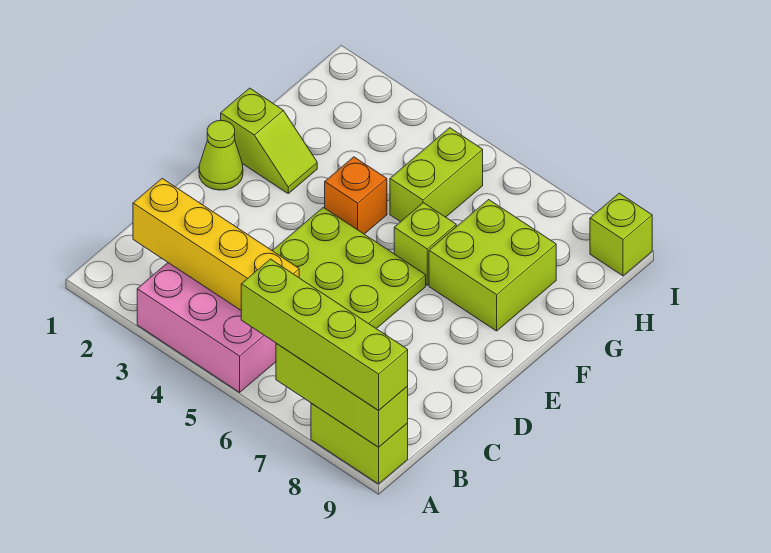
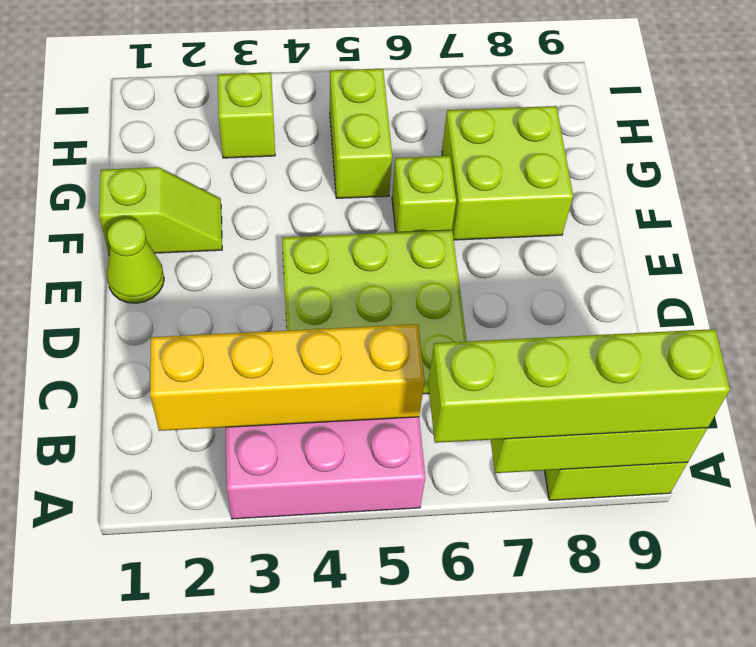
orange brick F4 level 1 -> none
lime brick I9 level 1 -> lime brick H3 level 1

